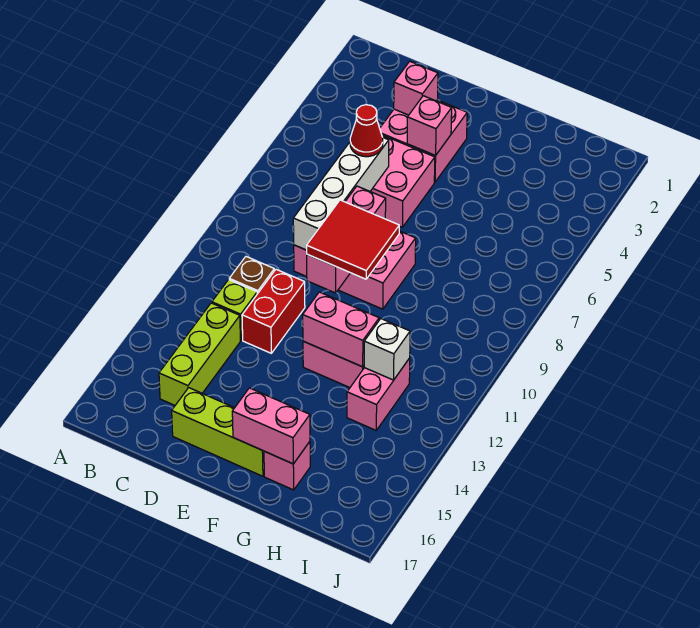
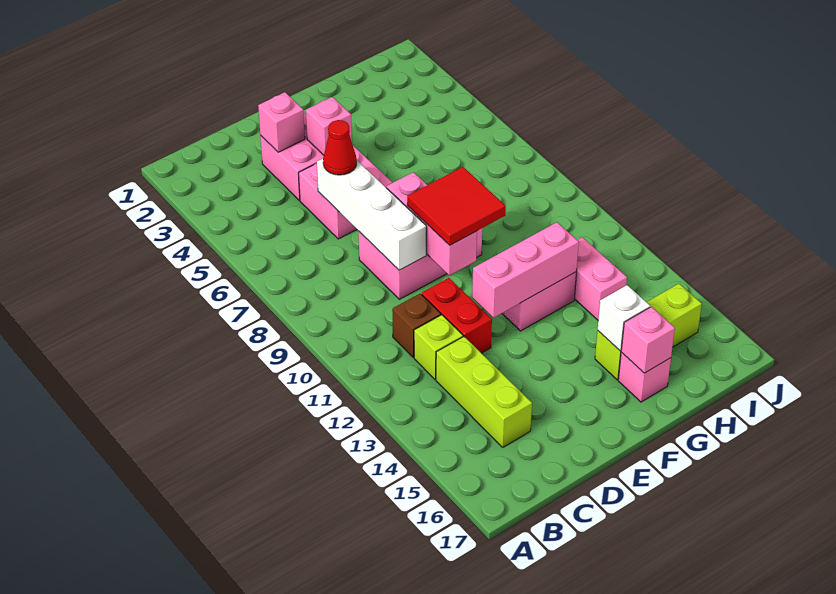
lime brick D16:F16 level 1 -> lime brick G15:I15 level 1
pink brick F12:G12 level 2 -> pink brick E12:G12 level 2
pink brick F16:G16 level 2 -> pink brick G16 level 2
white brick H12 level 2 -> white brick G15 level 2

